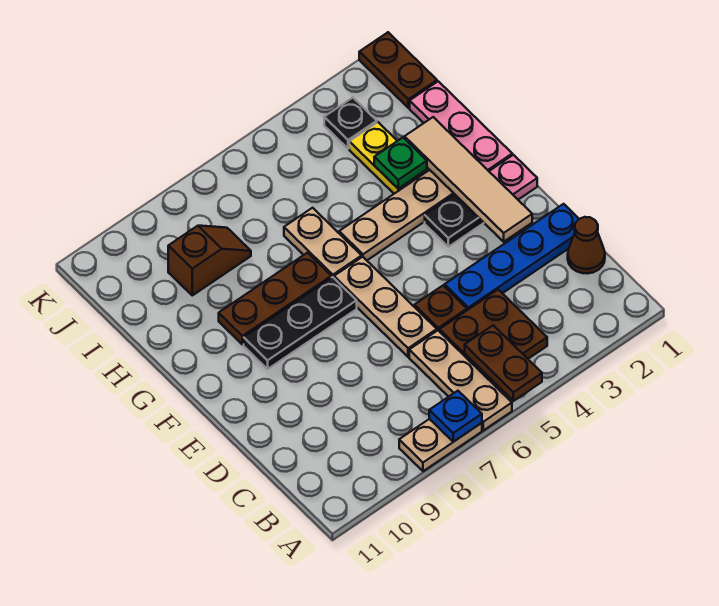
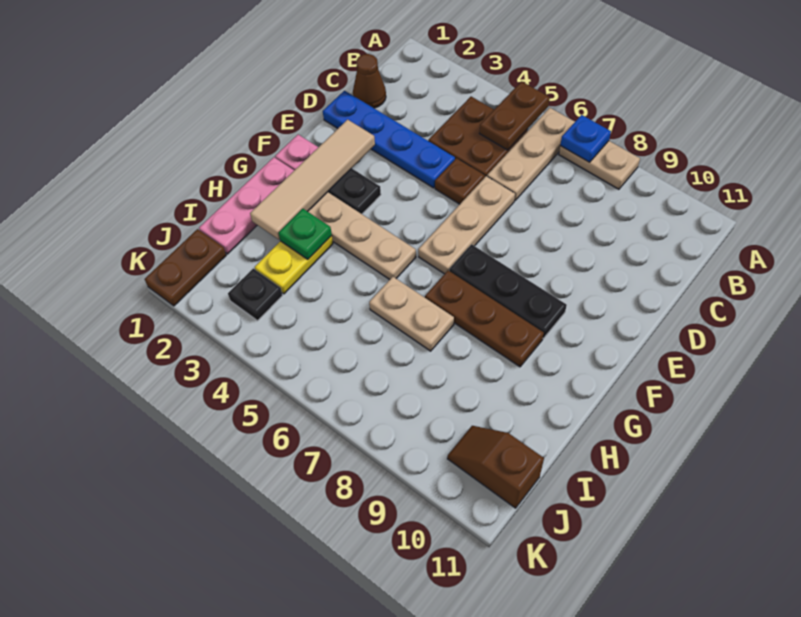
tan plate G6:H6 level 1 -> tan plate H6:H7 level 1
brown slope I8:I9 level 1 top 9 -> brown slope J10:J11 level 1 top 11

